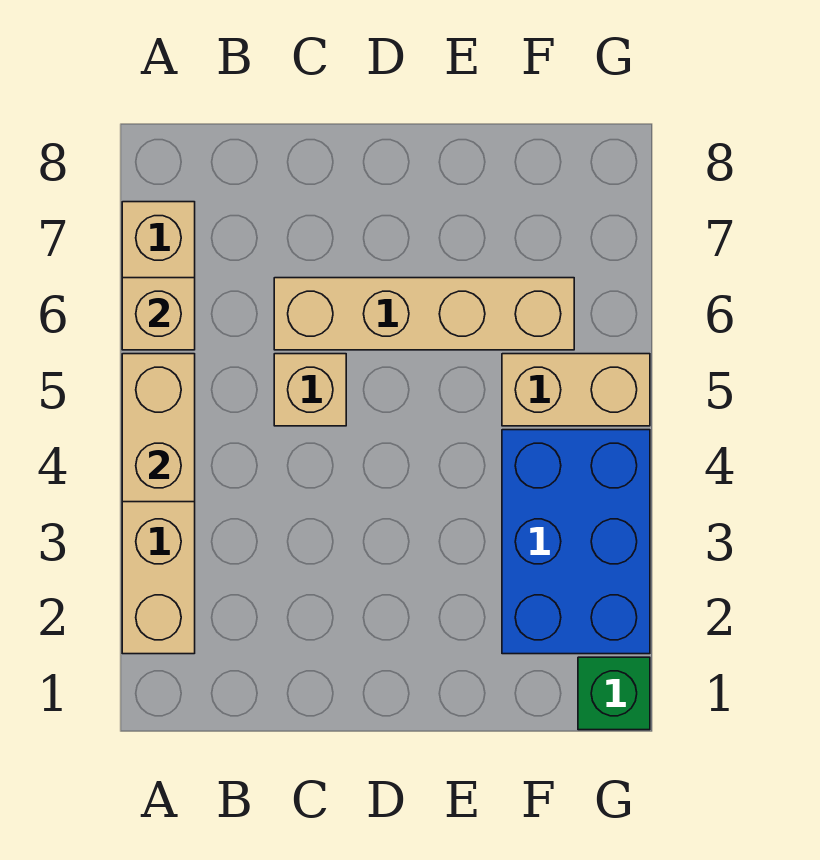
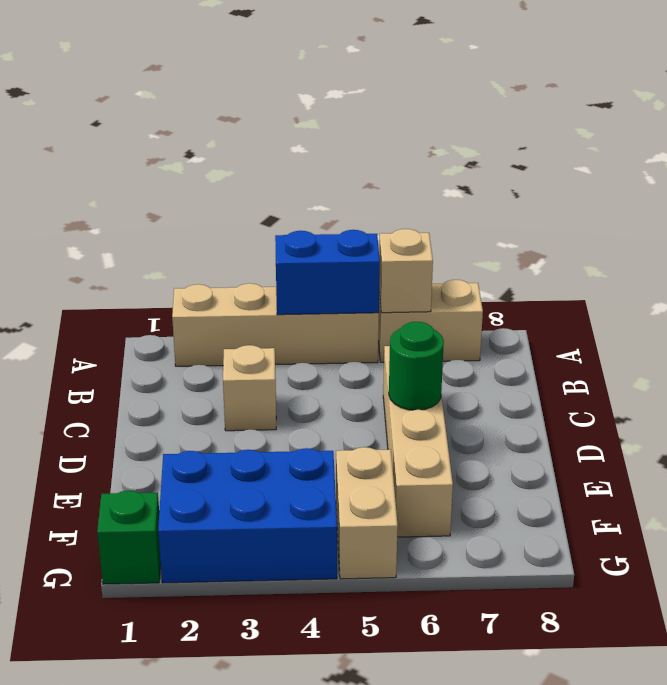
tan brick A4:A5 level 2 -> blue brick A4:A5 level 2
tan brick C5 level 1 -> tan brick C3 level 1
none -> green round brick D6 level 2

